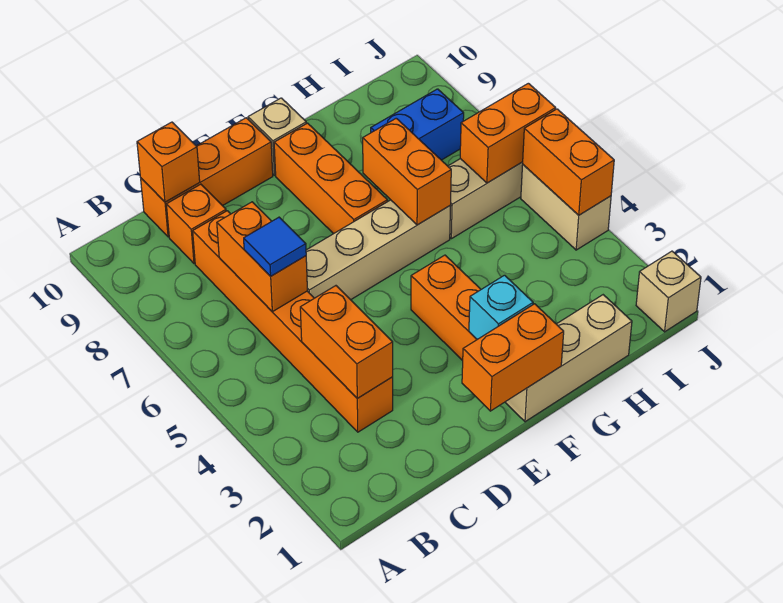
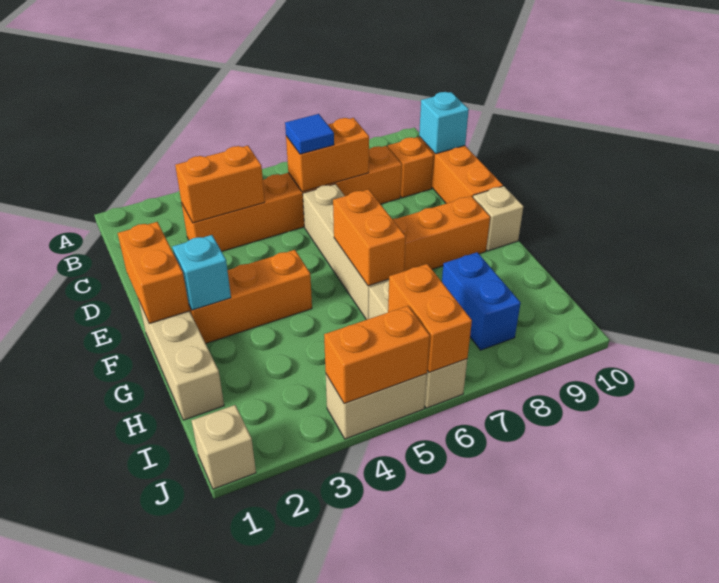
orange brick C10 level 2 -> cyan brick C10 level 2
orange brick G6:G7 level 2 -> orange brick F6:G6 level 2

